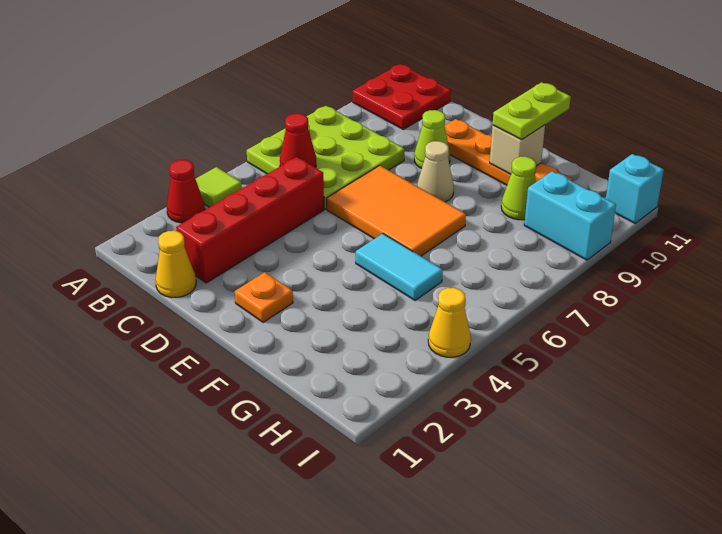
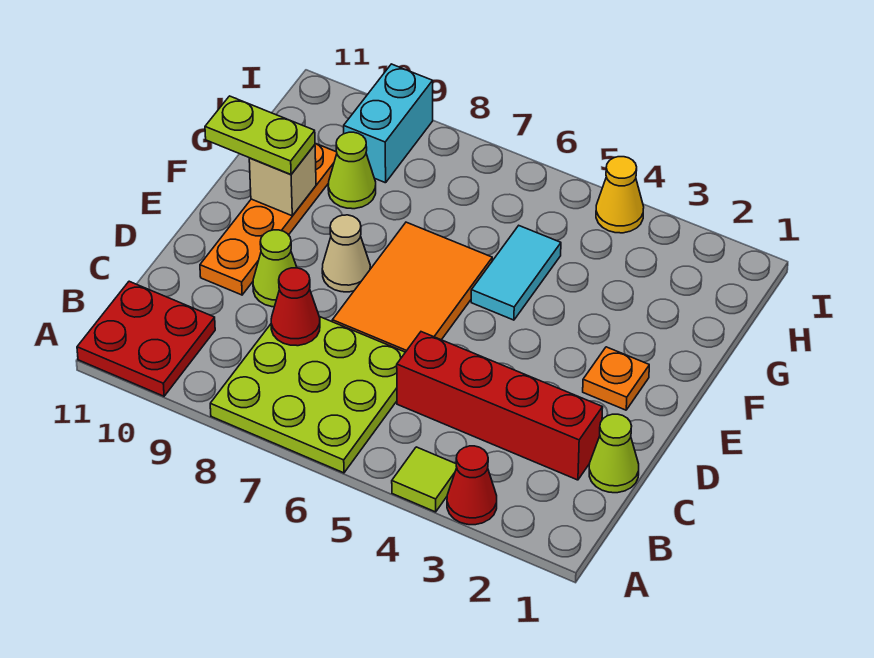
red cone B6 level 2 -> red cone C8 level 2
yellow cone C1 level 1 -> lime cone C1 level 1
cyan brick I11 level 1 -> none

